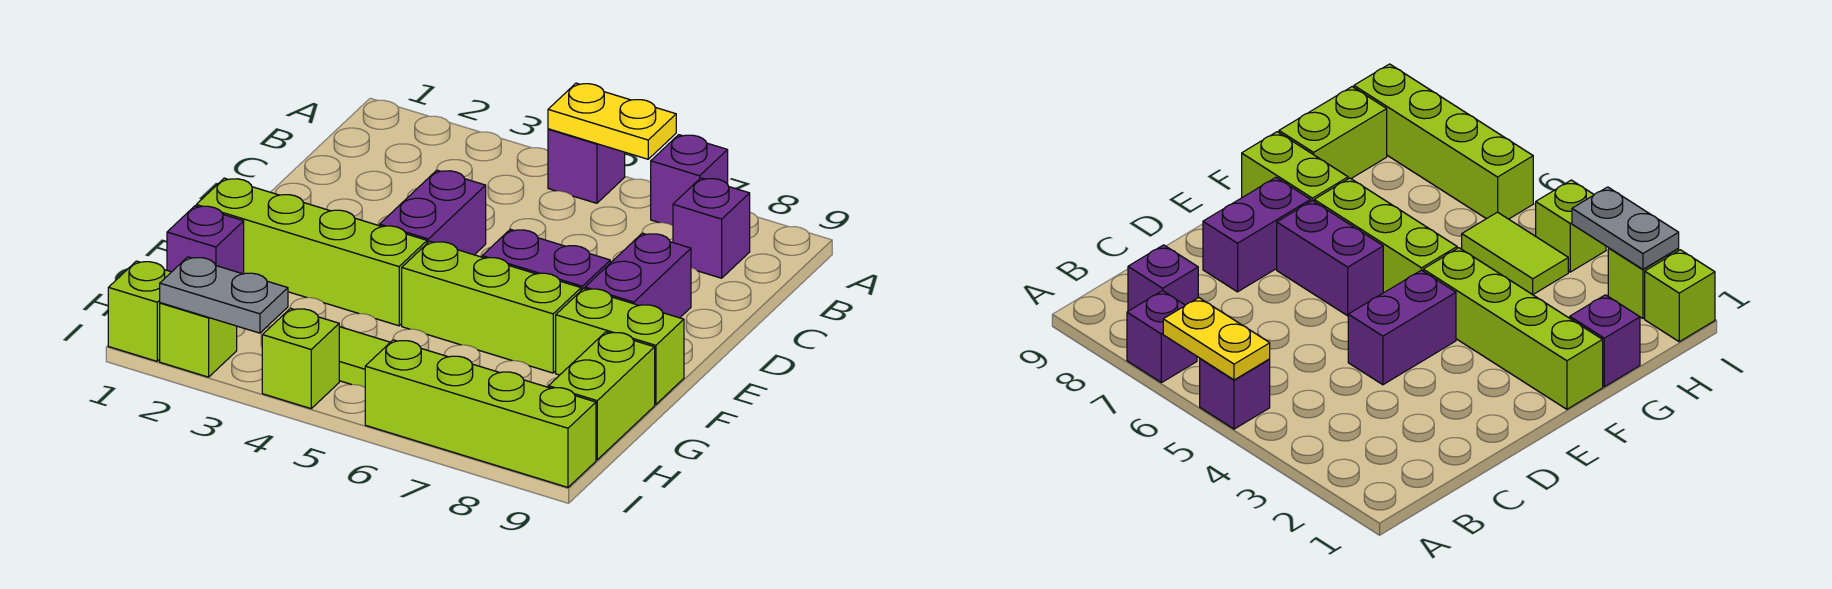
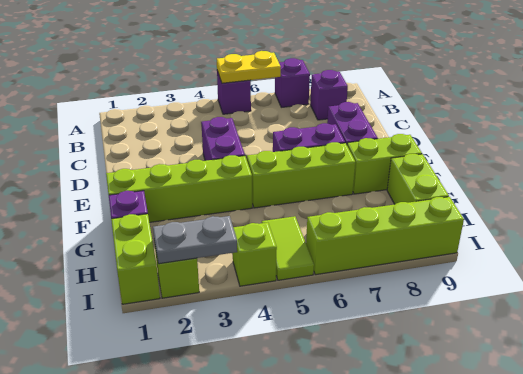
lime tile H4:H5 level 1 -> lime tile H5:I5 level 1
lime brick I1 level 1 -> lime brick H1:I1 level 1

